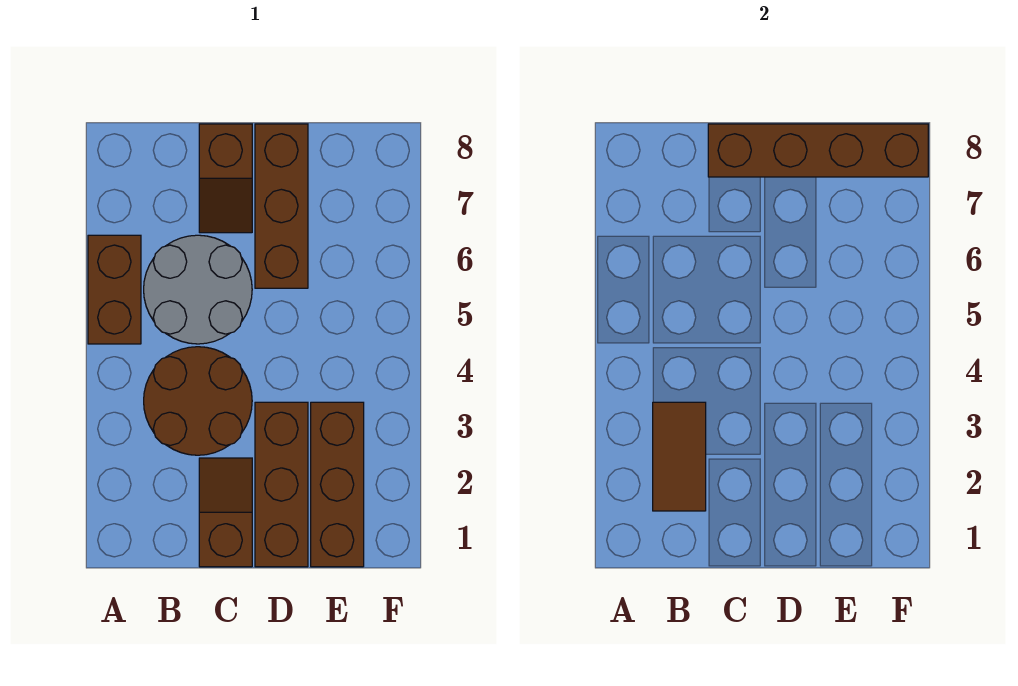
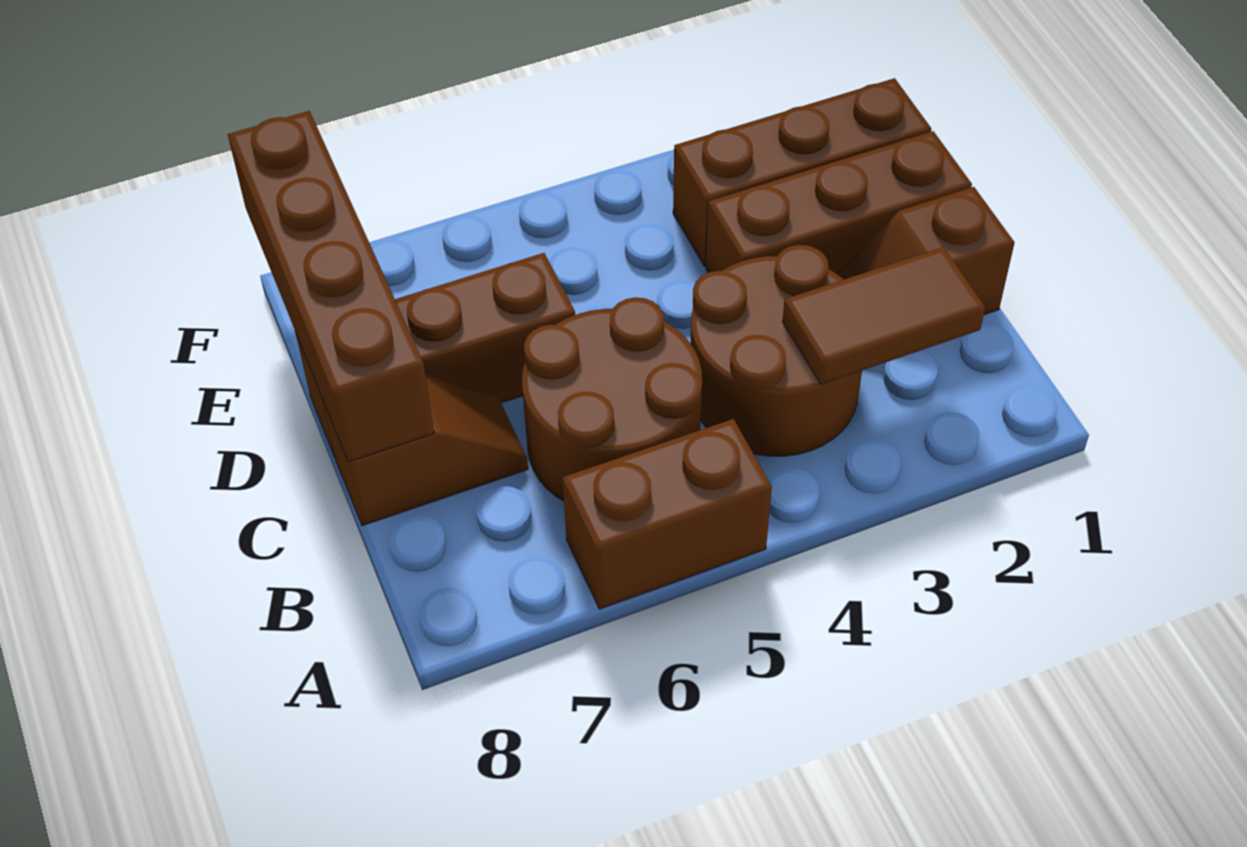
grey round brick B5:C6 level 1 -> brown round brick B5:C6 level 1

